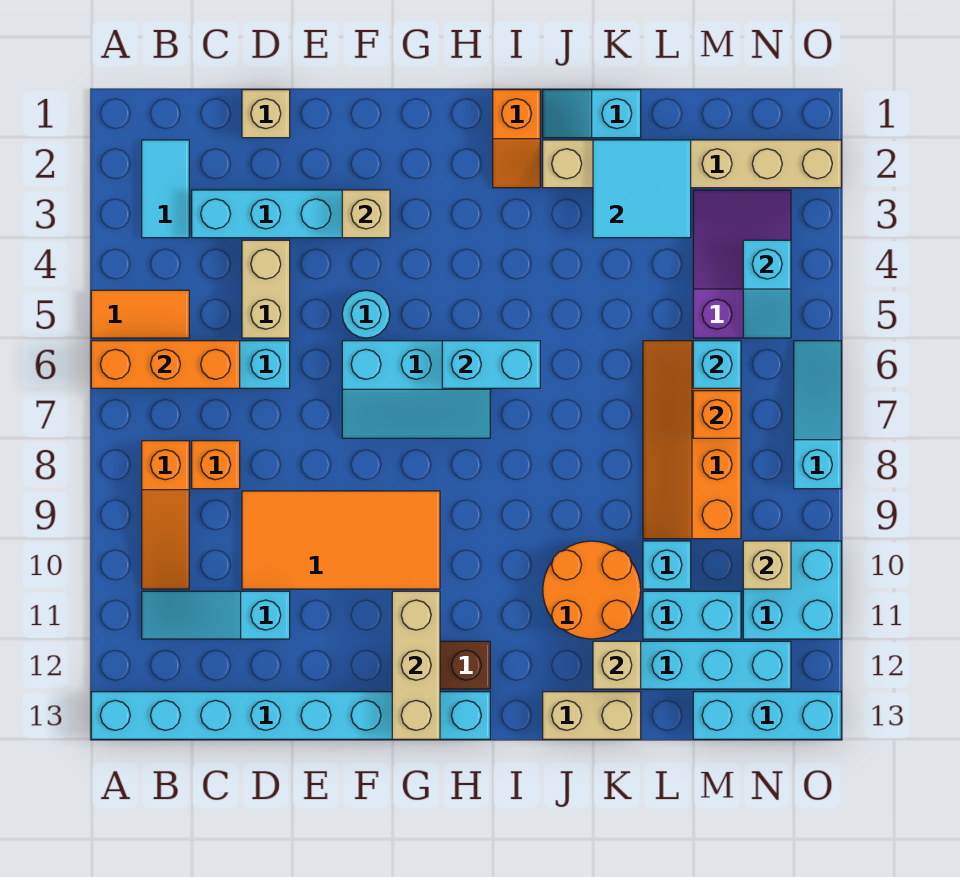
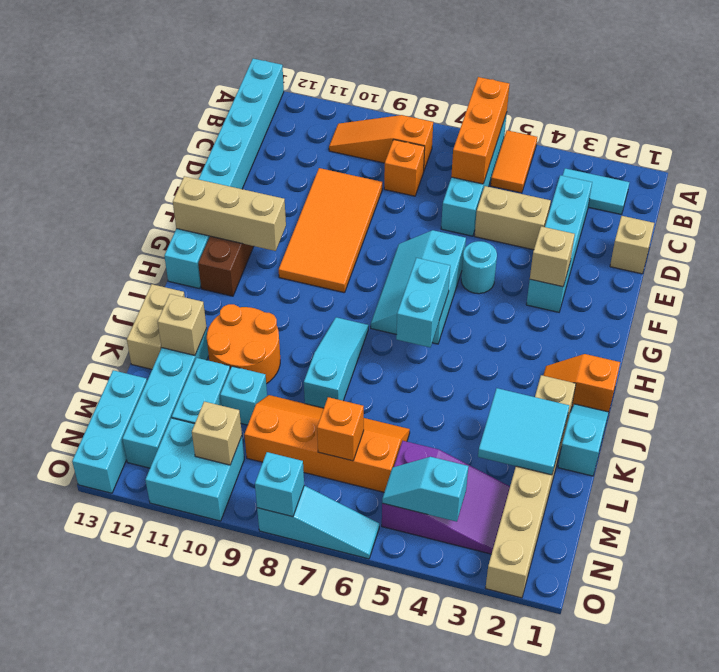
cyan slope B11:D11 level 1 top D -> cyan slope I8:K8 level 1 top K
cyan brick M6 level 2 -> cyan brick O8 level 2

